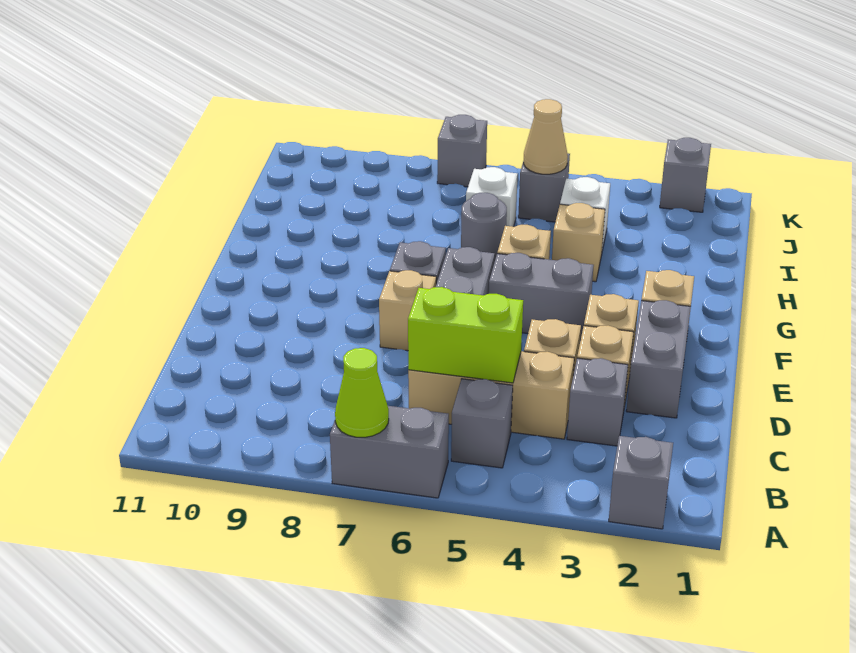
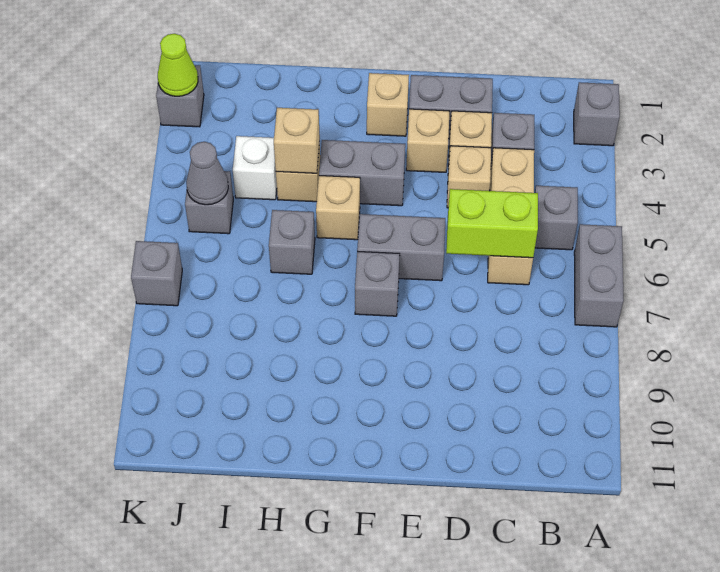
lime cone A7 level 2 -> lime cone K2 level 2
lime brick C5:C6 level 2 -> lime brick C6:D6 level 2
tan brick E7 level 1 -> tan brick H4 level 2
grey brick F4:F5 level 1 -> grey brick F4:G4 level 1
grey round brick H6 level 1 -> grey brick H6 level 1
white brick I6 level 1 -> none
tan cone J5 level 2 -> grey cone J5 level 2

